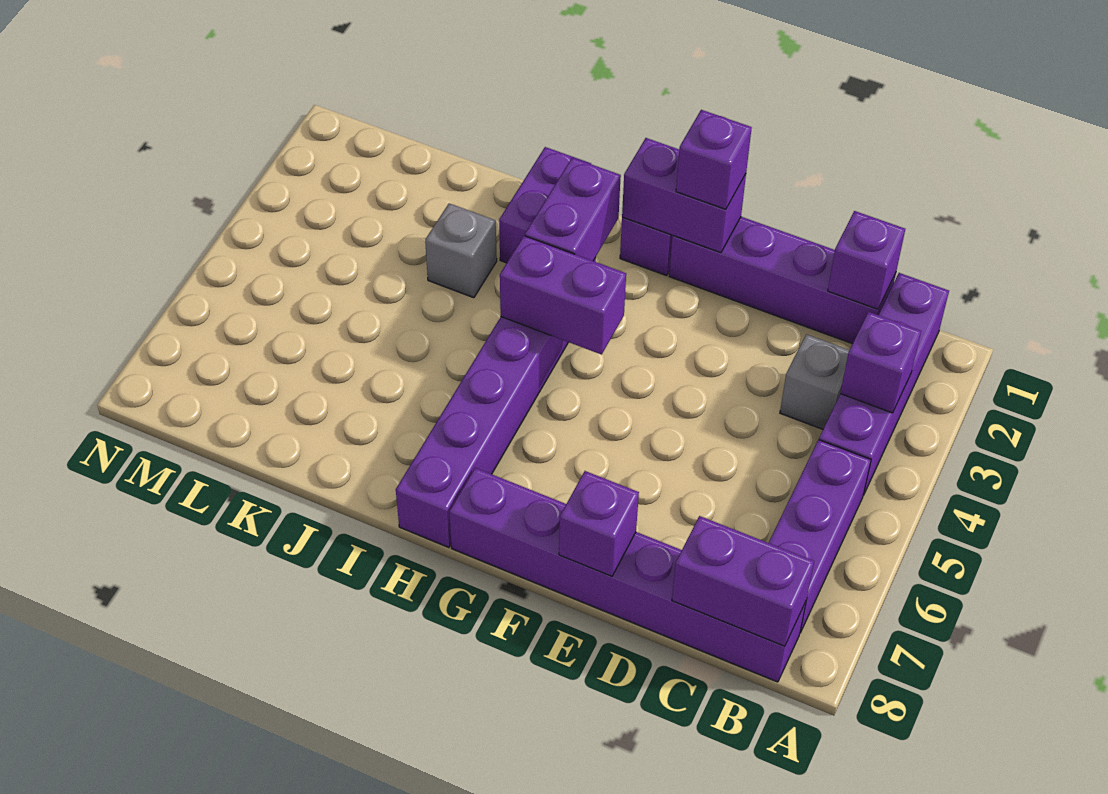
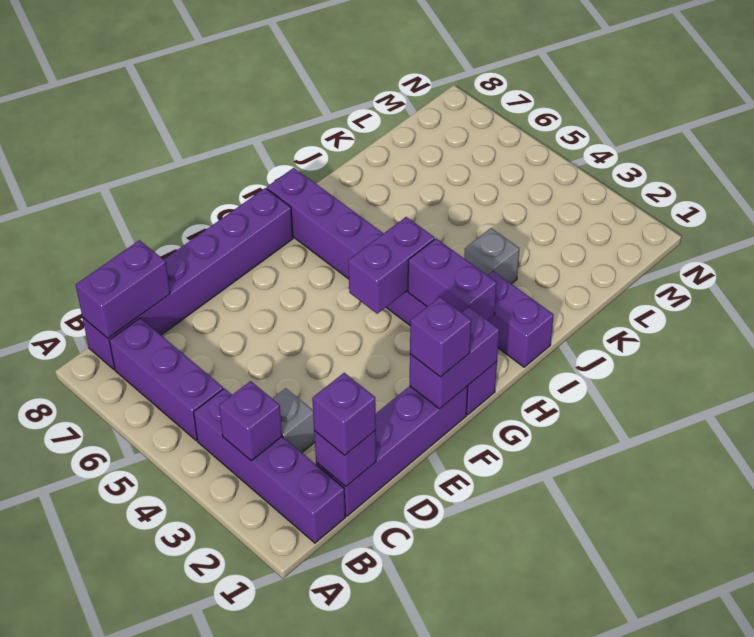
purple brick E8 level 2 -> purple brick C1 level 3

